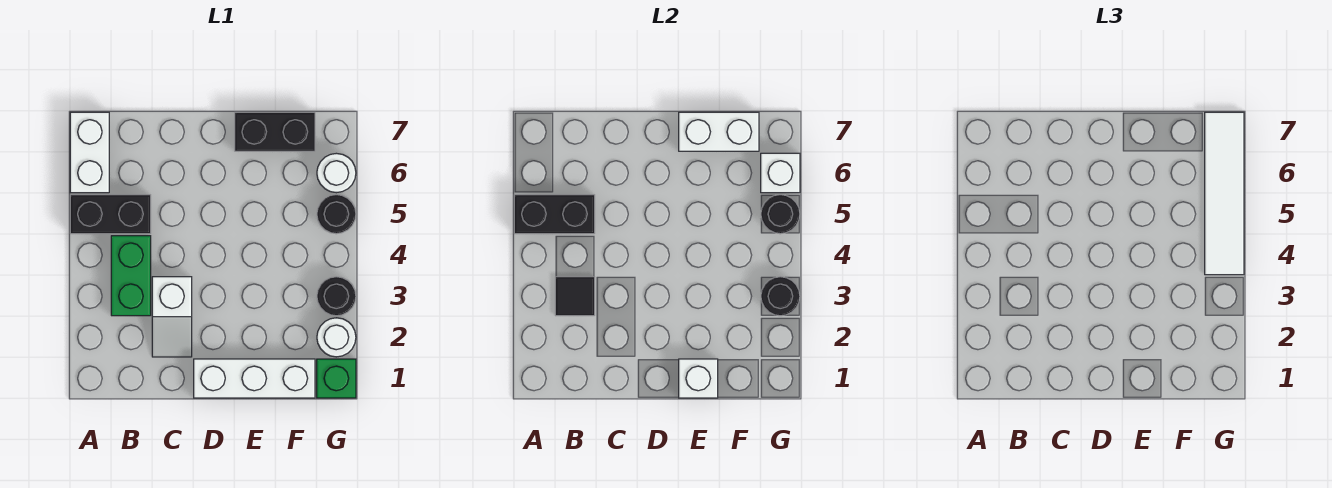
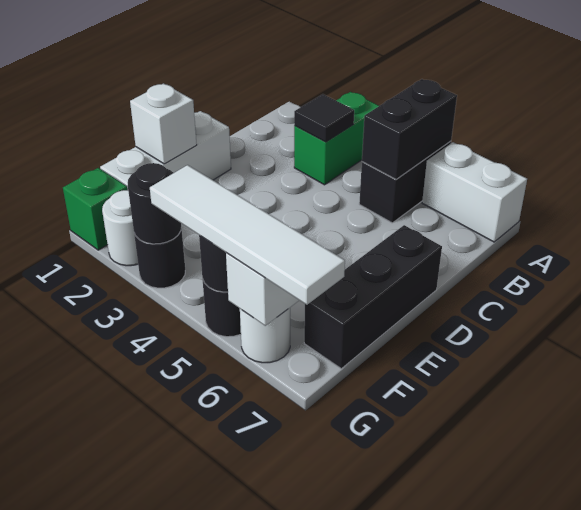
green brick B3:B4 level 1 -> green brick A3:B3 level 1
white slope C2:C3 level 1 top 3 -> none
black brick E7:F7 level 1 -> black brick D7:F7 level 1
white brick E7:F7 level 2 -> none

